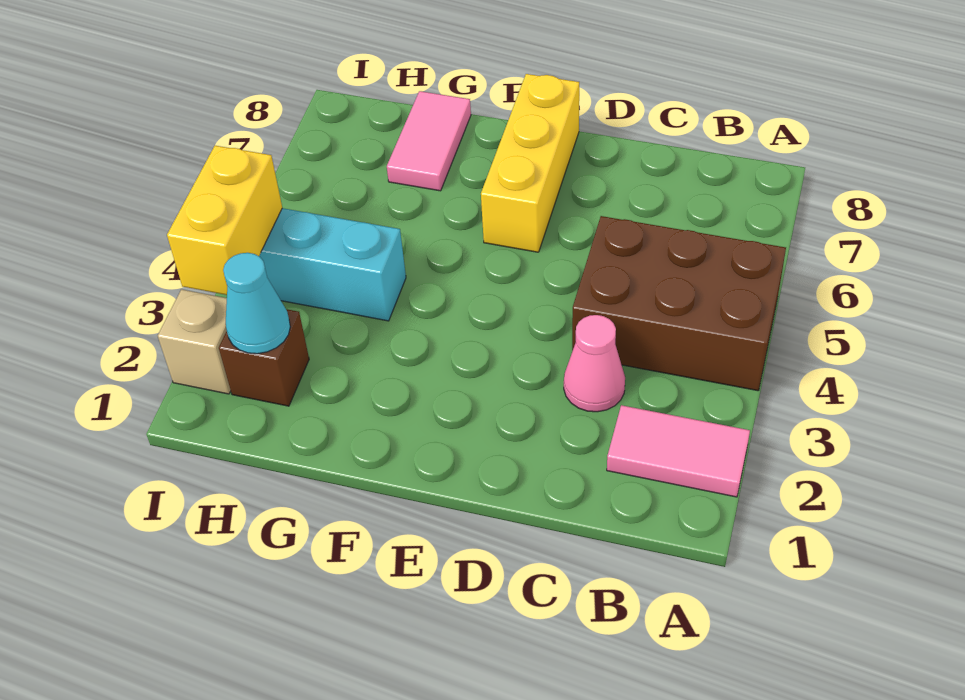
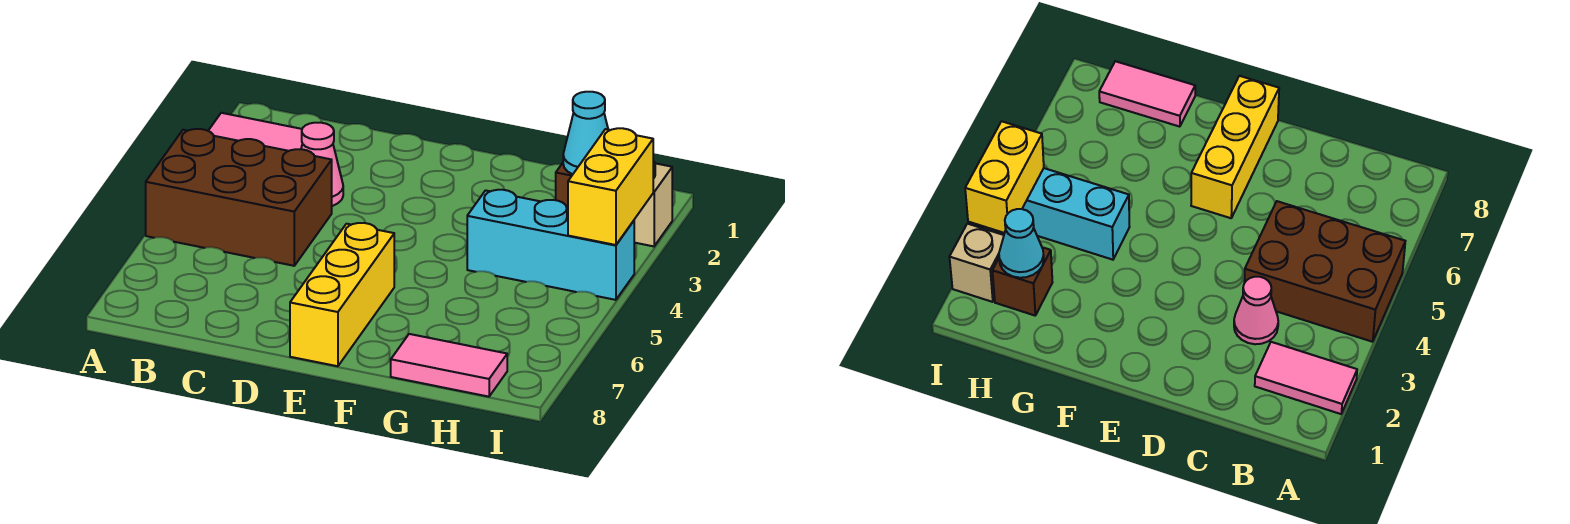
pink tile G7:G8 level 1 -> pink tile G8:H8 level 1

